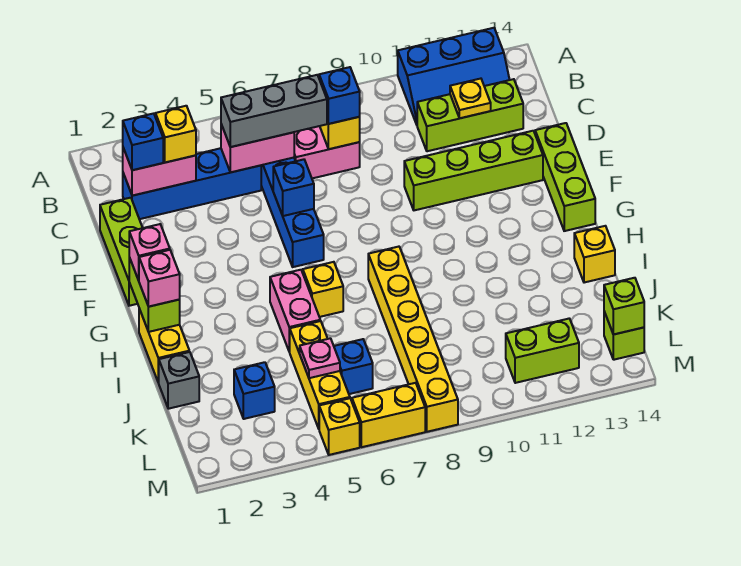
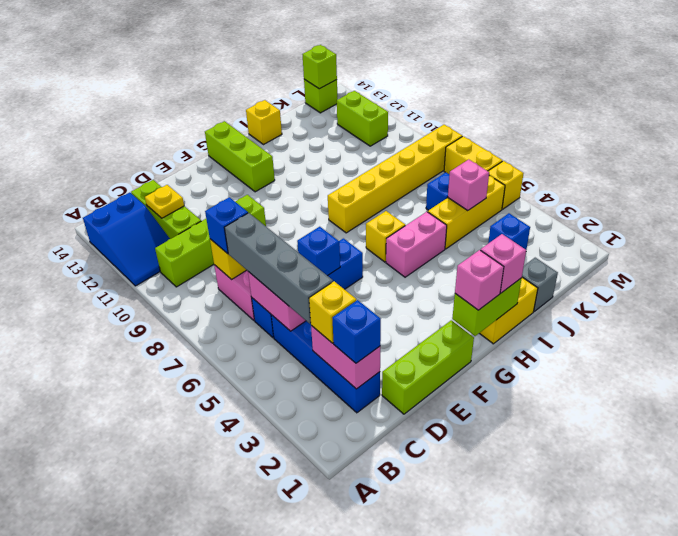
blue slope A11:B13 level 1 top A -> blue slope A11:B13 level 1 top 13
grey brick C5:C7 level 3 -> grey brick C4:C7 level 3
lime brick E10:E13 level 1 -> lime brick B10:E10 level 1
lime brick E14:G14 level 1 -> lime brick G12:G14 level 1
pink plate K5 level 2 -> pink brick K5 level 2

